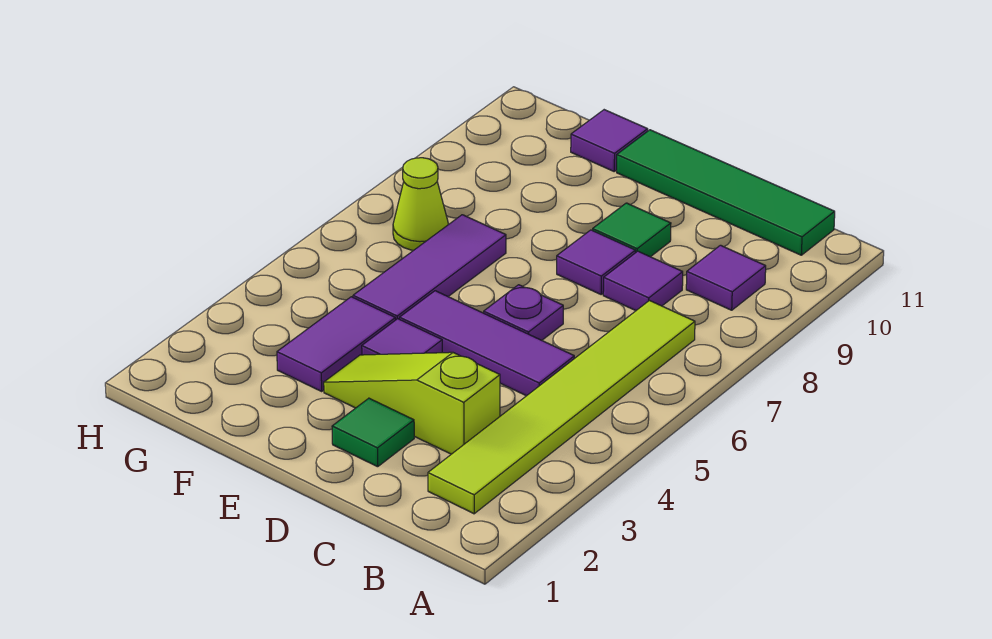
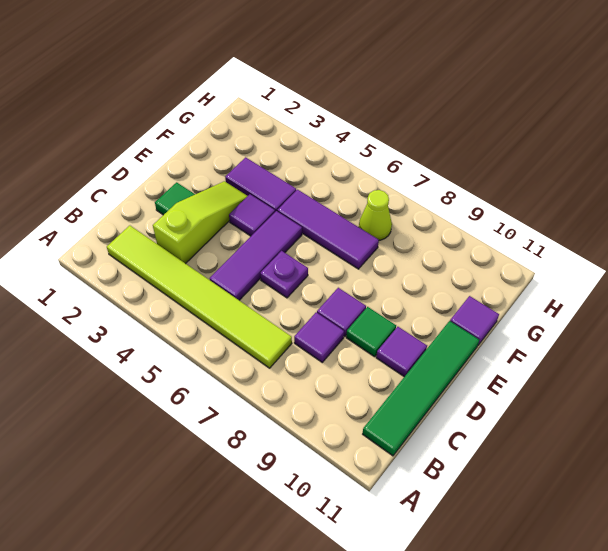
purple tile B9 level 1 -> purple tile D10 level 1

